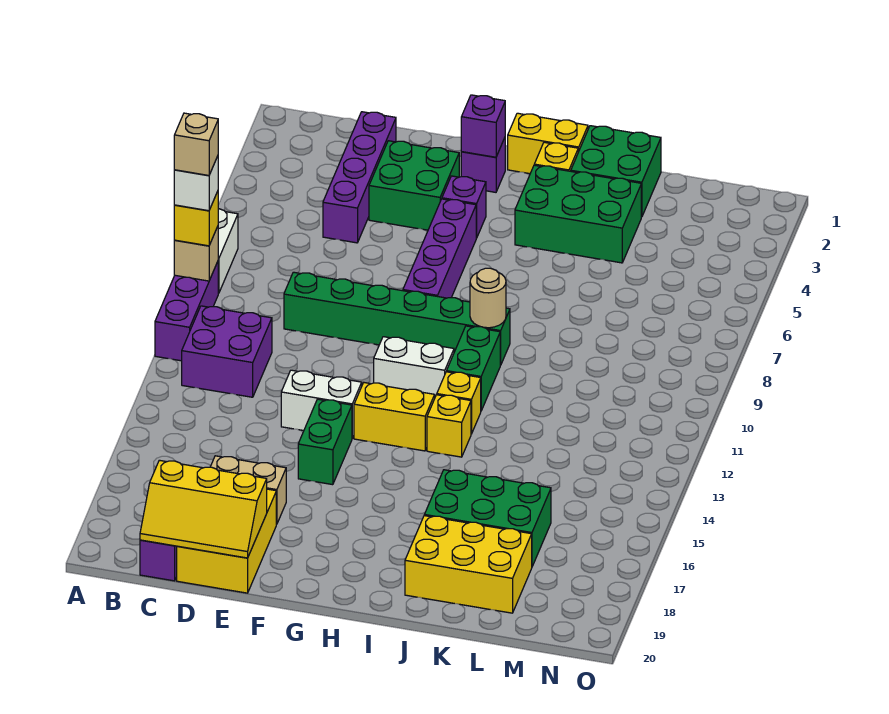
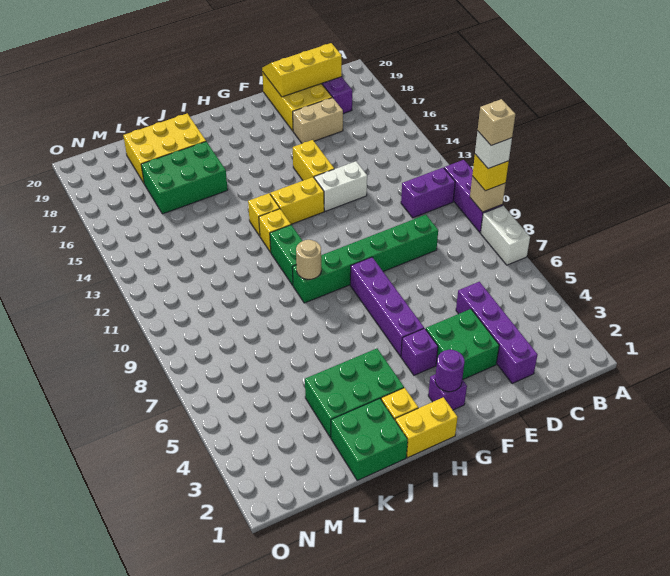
purple brick B11:C12 level 1 -> purple brick B11:C11 level 1
green brick F14:F15 level 1 -> yellow brick F14:F15 level 1
purple brick G2 level 2 -> purple round brick G2 level 2
white brick G11:H11 level 1 -> none

